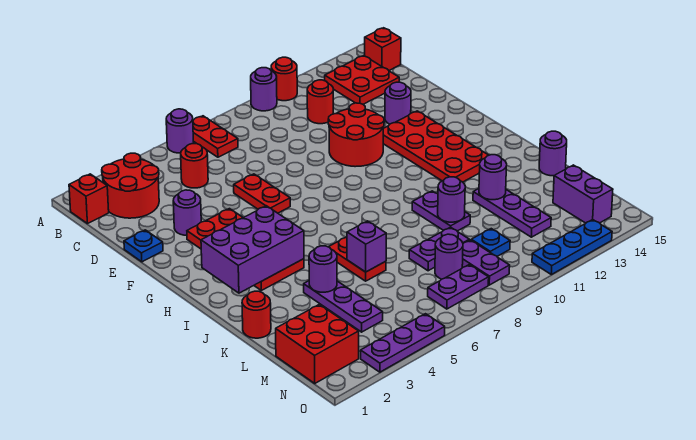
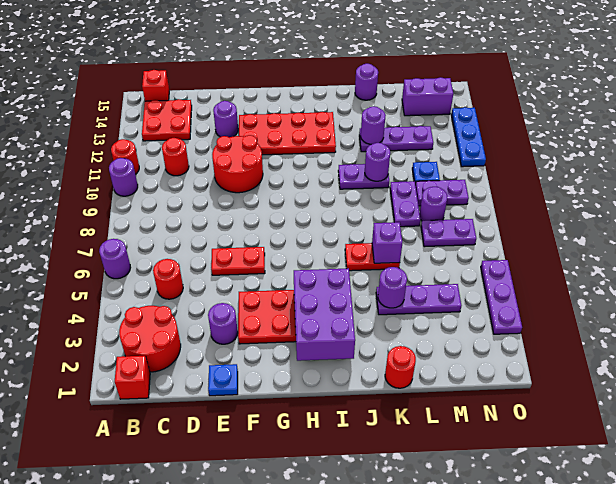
red plate A7:B7 level 1 -> none
red brick M1:N2 level 1 -> none
purple plate N7:N8 level 1 -> purple plate M7:N7 level 1

